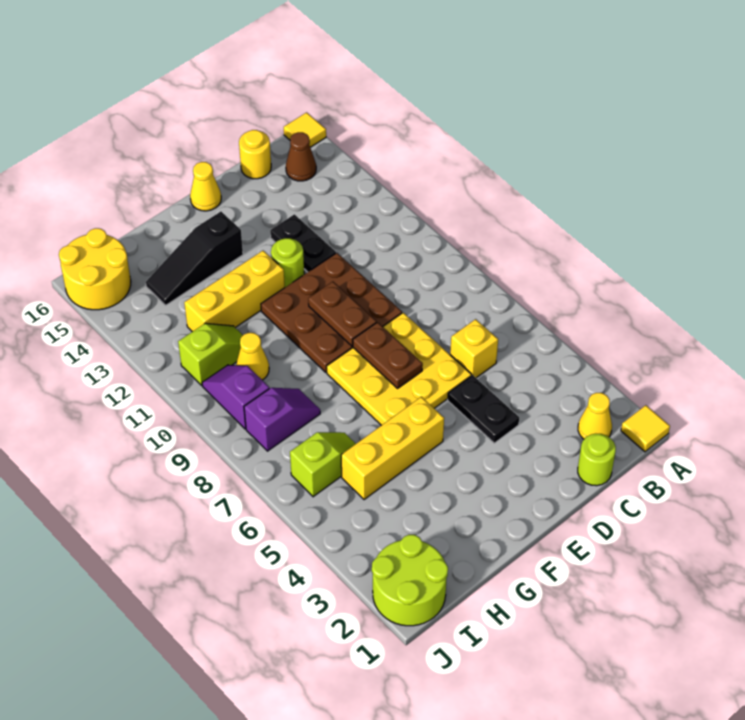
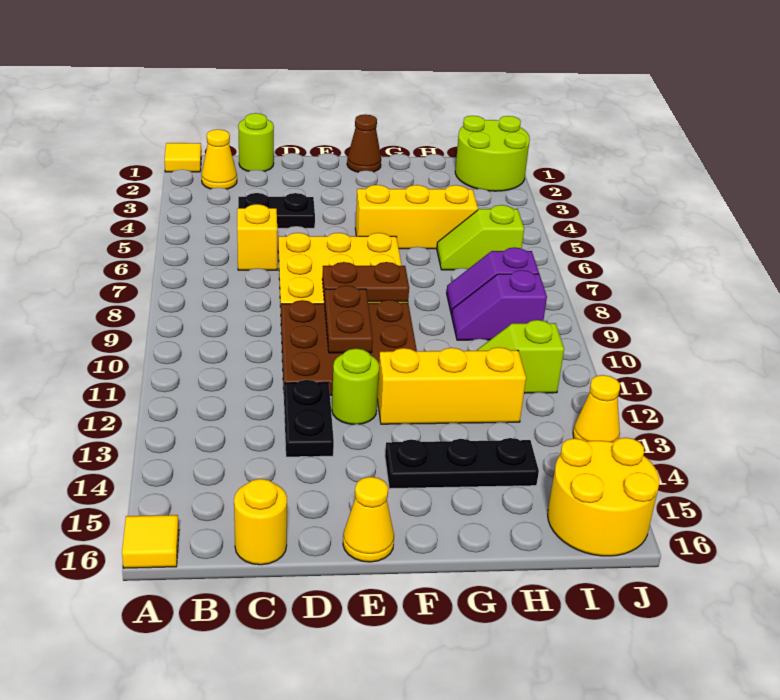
brown cone B15 level 1 -> brown cone F1 level 1
black plate D4:D5 level 1 -> black plate C4:D4 level 1
brown plate E7:E8 level 2 -> brown plate E8:F8 level 2
black slope F14:H14 level 1 top F -> black plate F14:H14 level 1
yellow cone H10 level 1 -> yellow cone J13 level 1
purple slope I9:I10 level 1 top 9 -> purple slope H9:I9 level 1 top I

